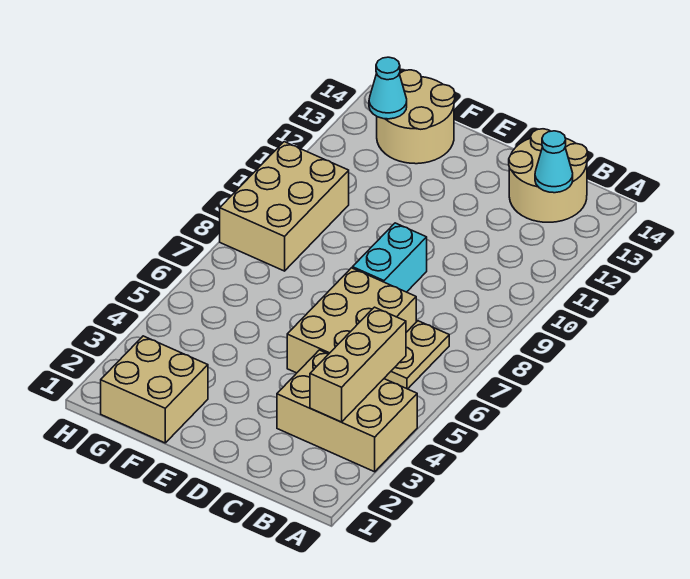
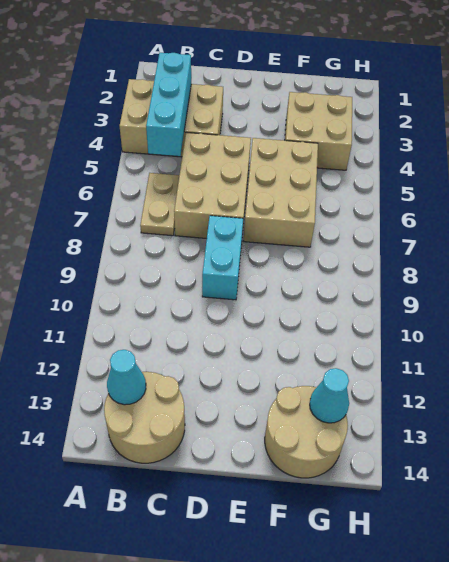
tan brick B3:B5 level 2 -> cyan brick B3:B5 level 2
tan brick F1:G2 level 1 -> tan brick F3:G4 level 1
tan brick G8:H10 level 1 -> tan brick E5:F7 level 1

